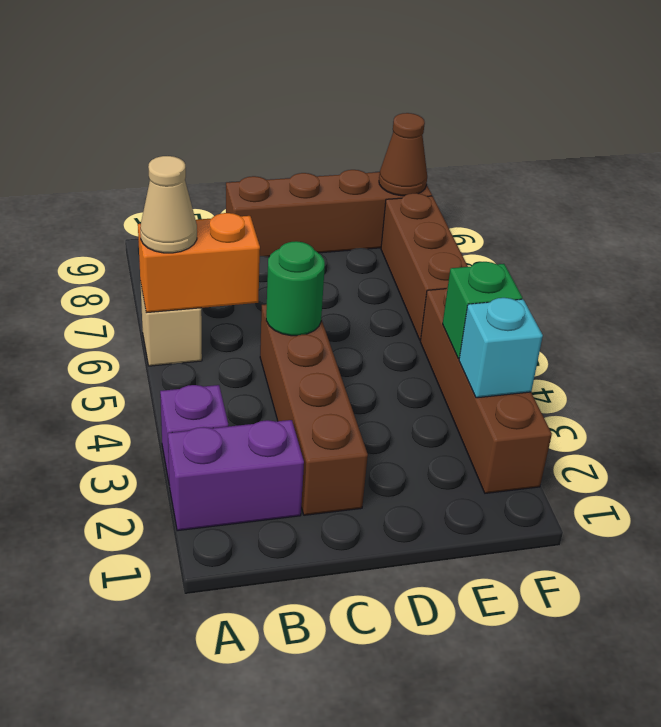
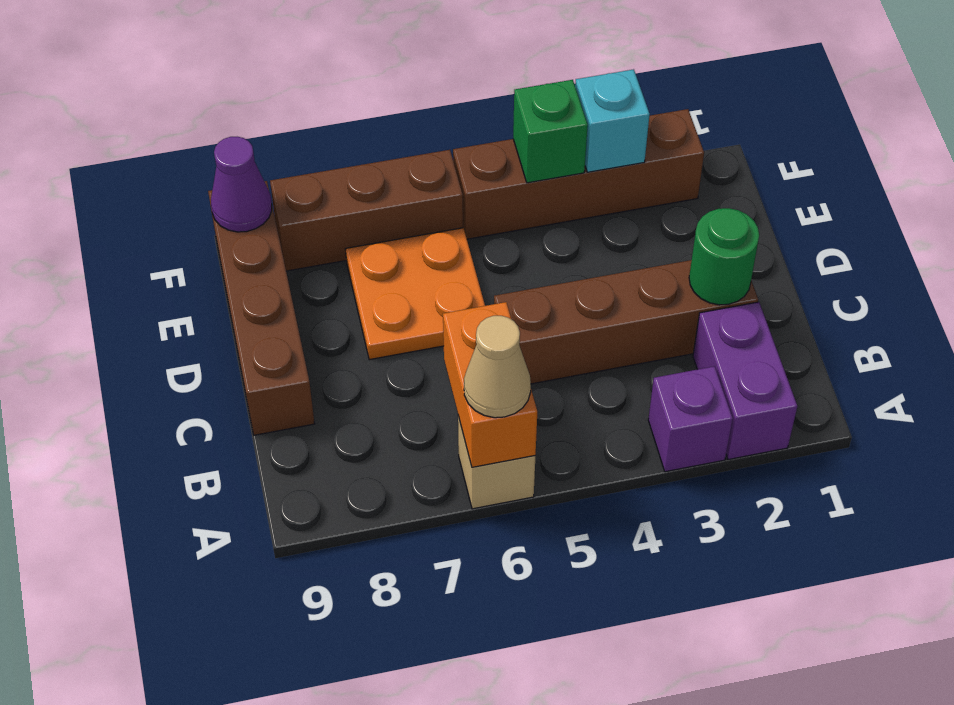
green round brick C5 level 2 -> green round brick C2 level 2
none -> orange plate D6:E7 level 1
brown cone F9 level 2 -> purple cone F9 level 2

